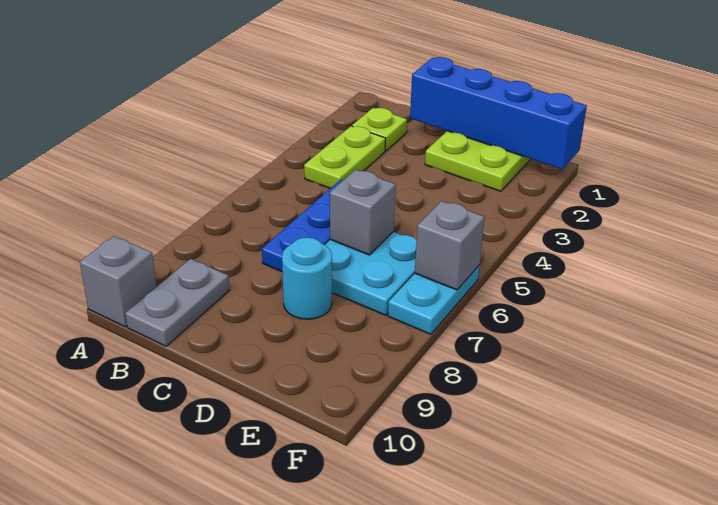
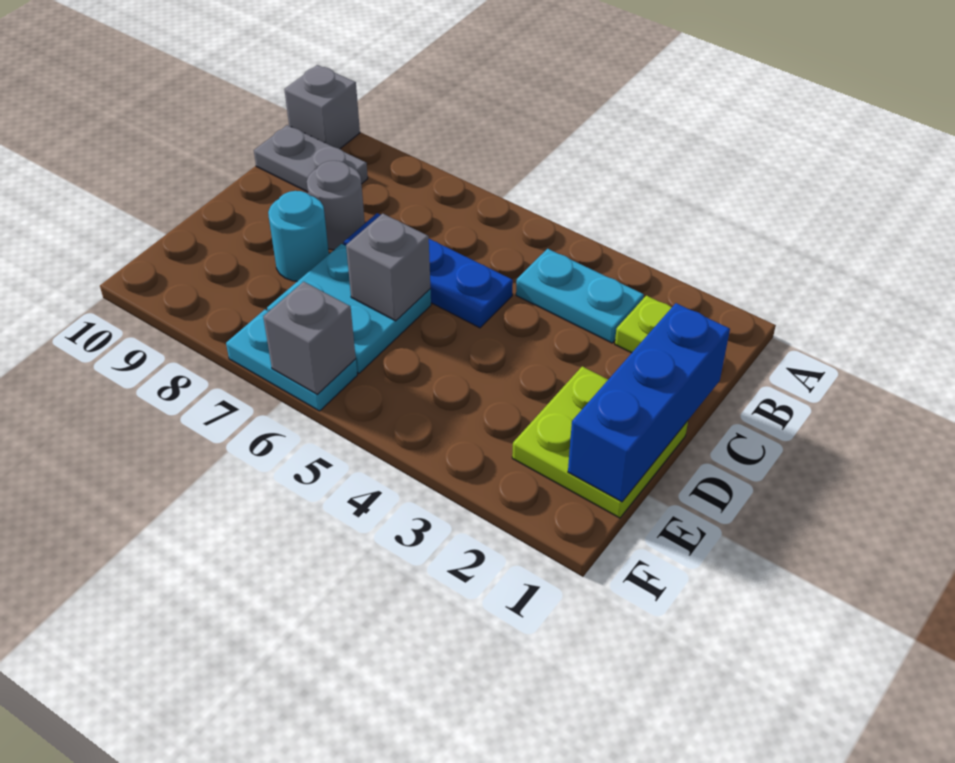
lime plate B3:B4 level 1 -> cyan plate B3:B4 level 1
blue brick C1:F1 level 2 -> blue brick C1:E1 level 2
none -> grey round brick C8 level 1

